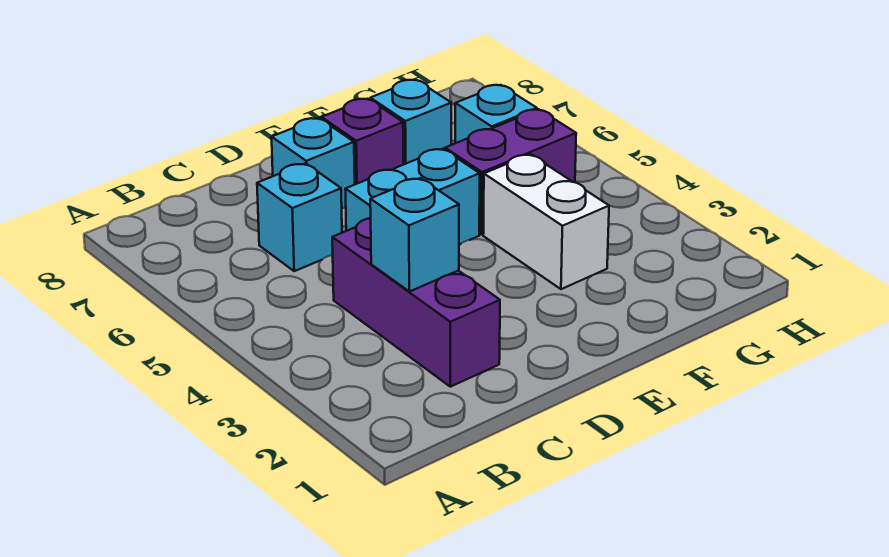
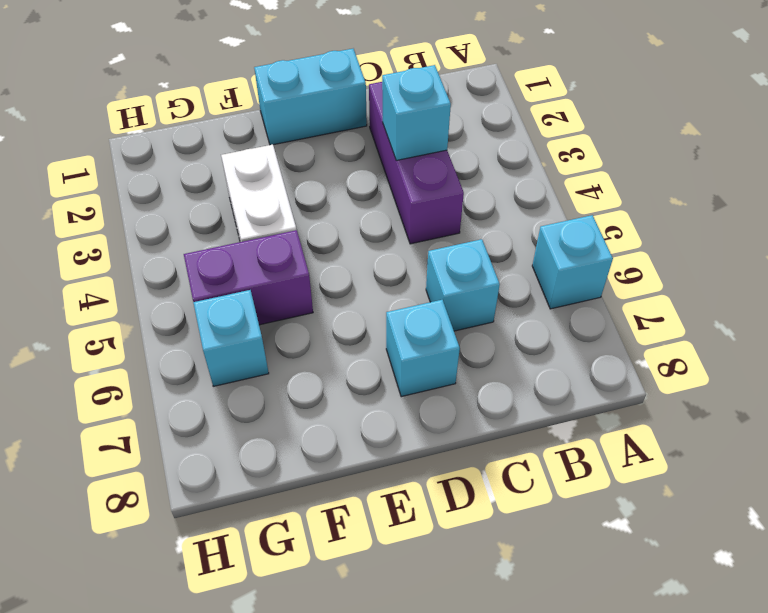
cyan brick D5:E5 level 1 -> cyan brick D1:E1 level 1
purple brick E7 level 1 -> none
cyan brick F7 level 1 -> cyan brick A6 level 1

